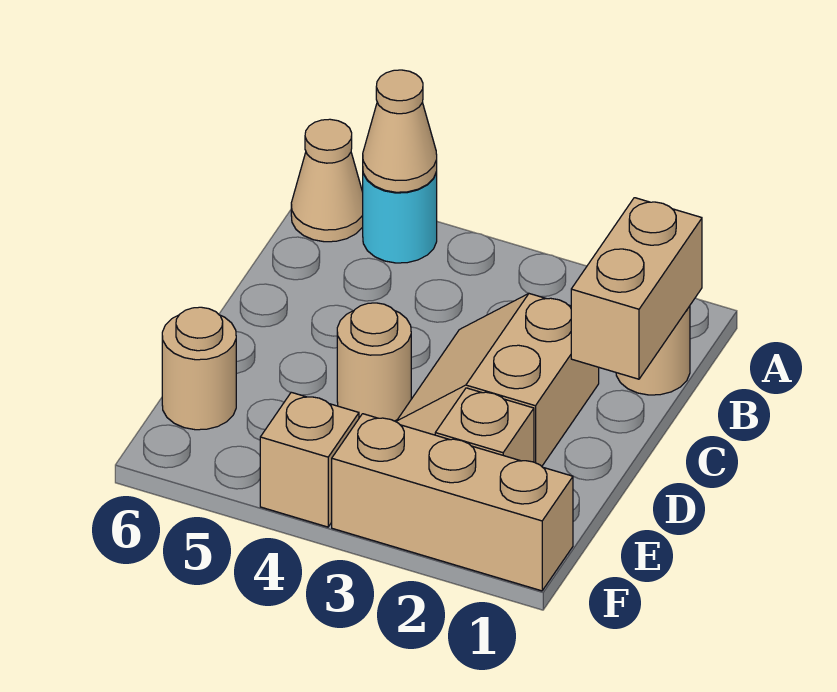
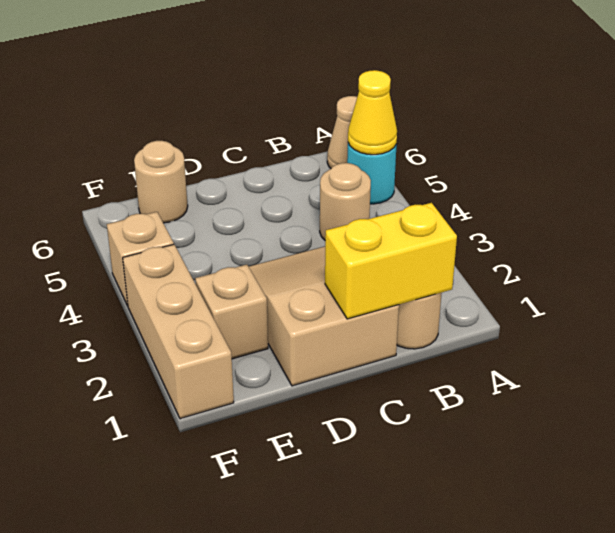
tan cone A5 level 2 -> yellow cone A5 level 2
tan brick B1:C1 level 2 -> yellow brick B1:C1 level 2
tan slope C2:D3 level 1 top 2 -> tan slope C1:D3 level 1 top 1
tan round brick D4 level 1 -> tan round brick B4 level 1

